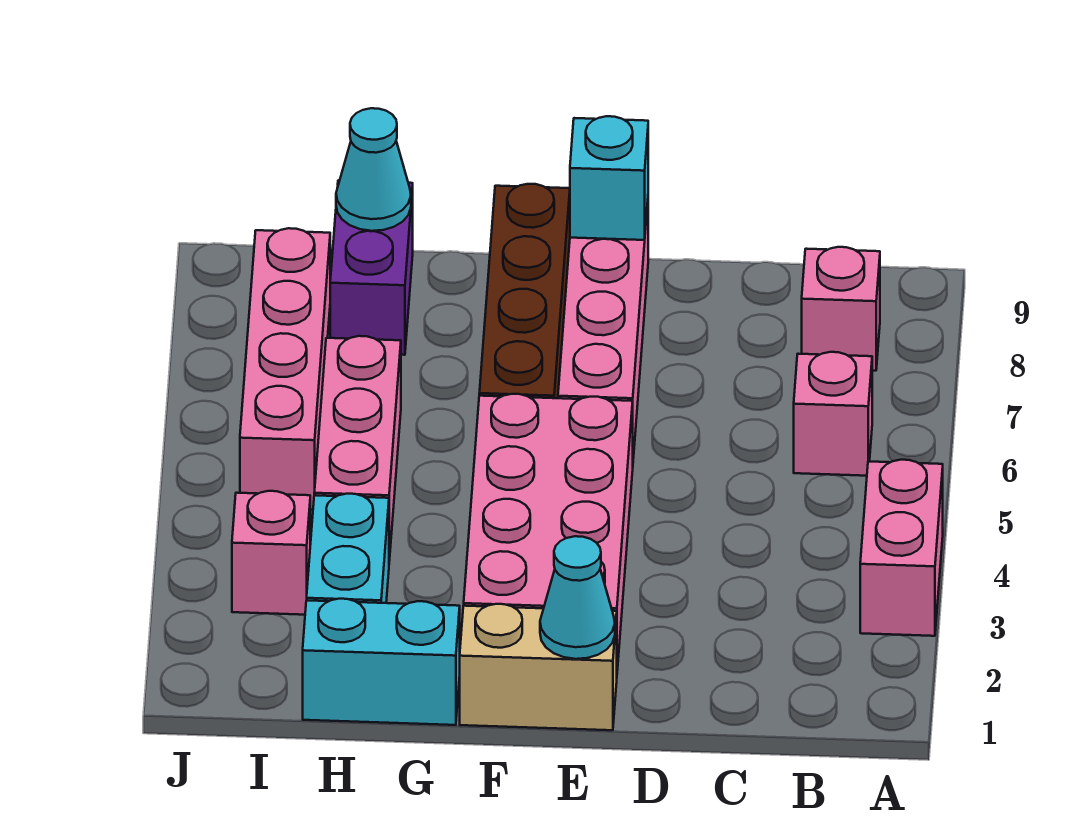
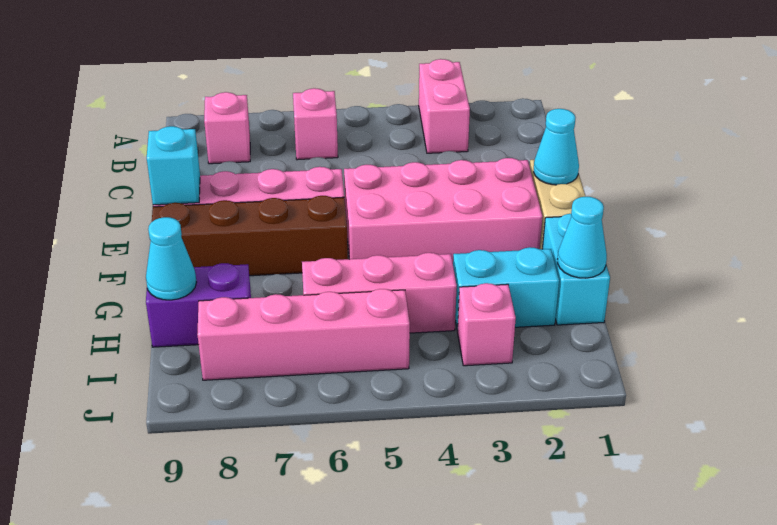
pink brick A3:A4 level 1 -> pink brick A3:B3 level 1
none -> cyan cone H1 level 2

